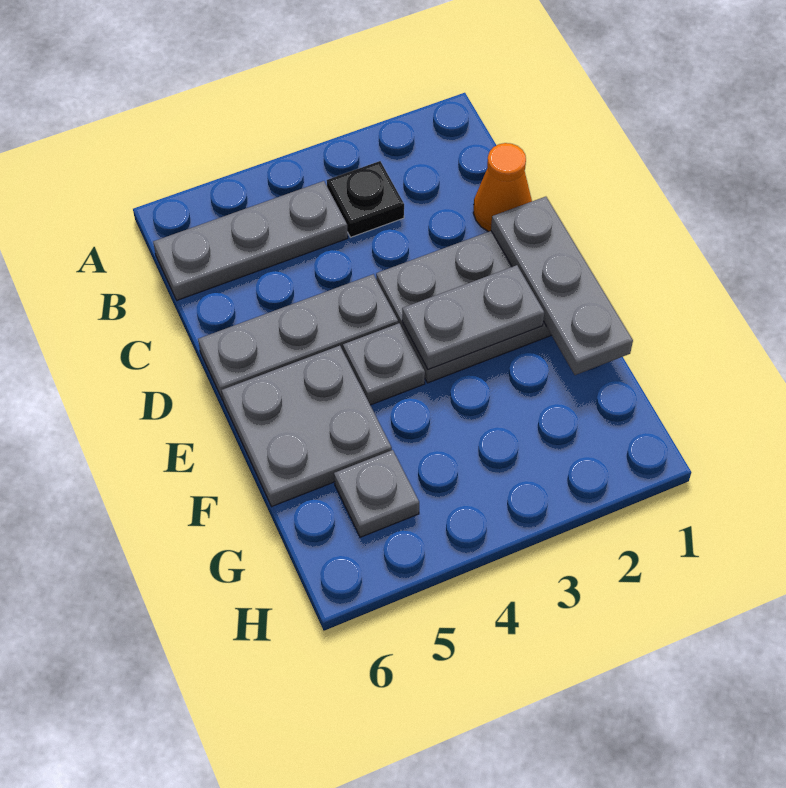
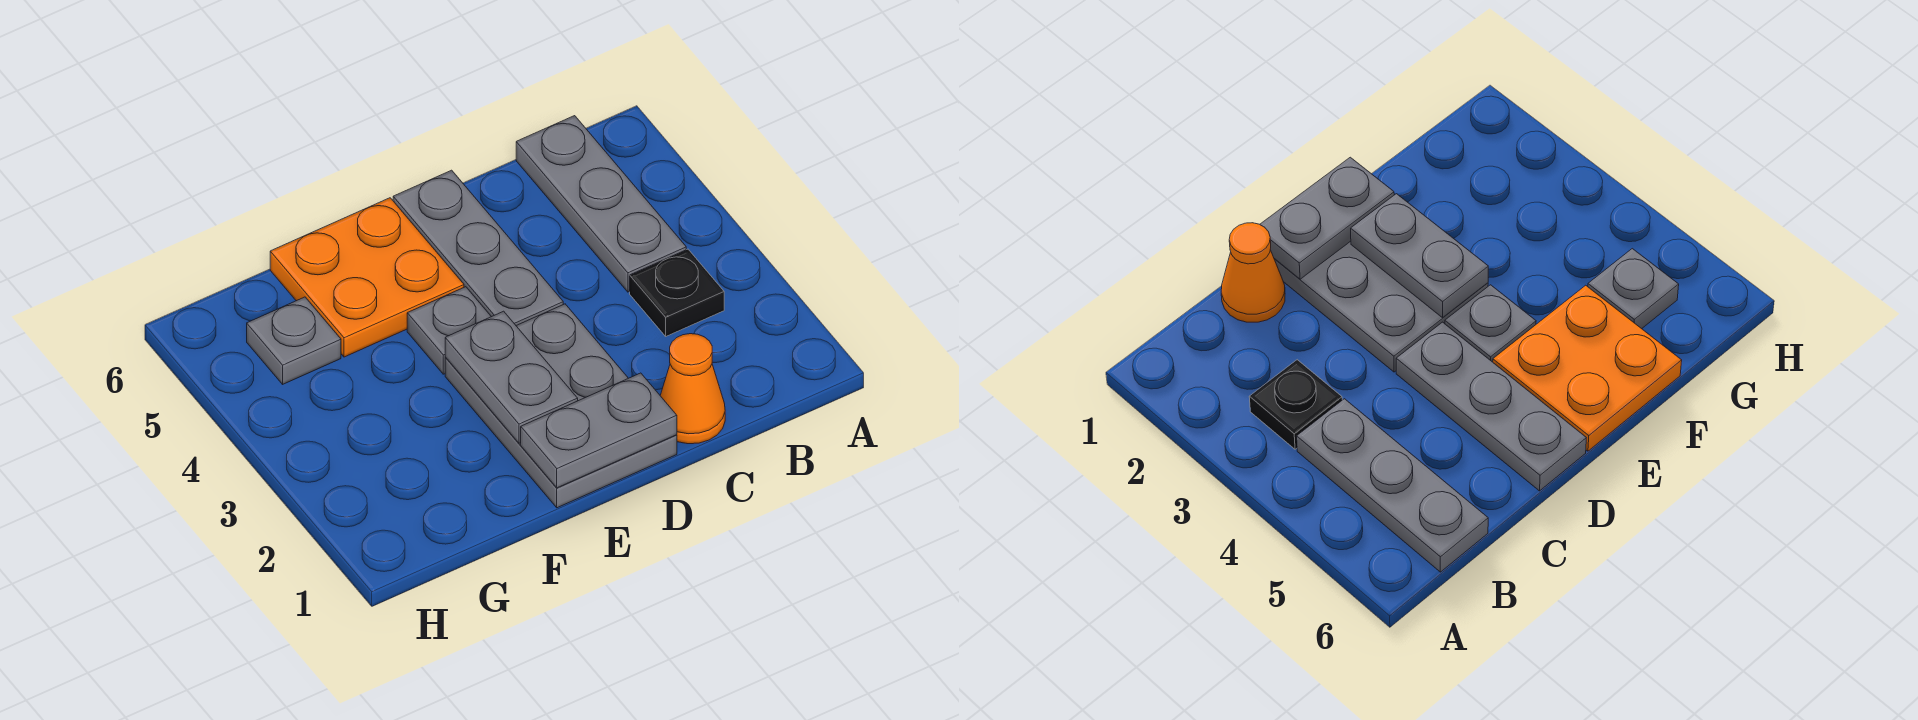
grey plate D1:F1 level 2 -> grey plate D1:E1 level 2
grey plate E5:F6 level 1 -> orange plate E5:F6 level 1

